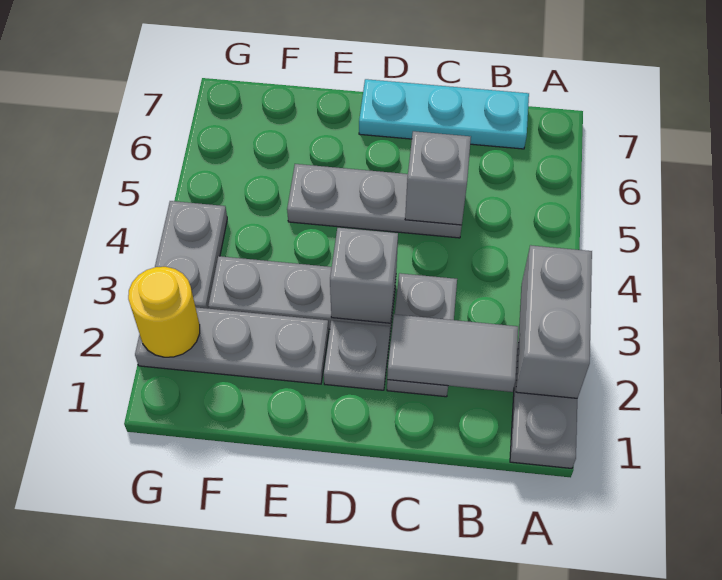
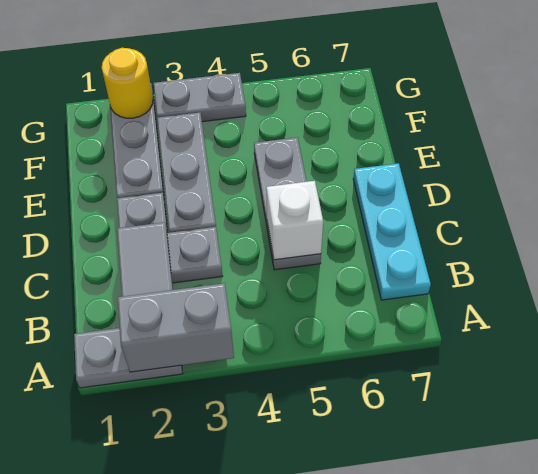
grey brick C5 level 2 -> white brick C5 level 2
grey brick D3 level 2 -> none

